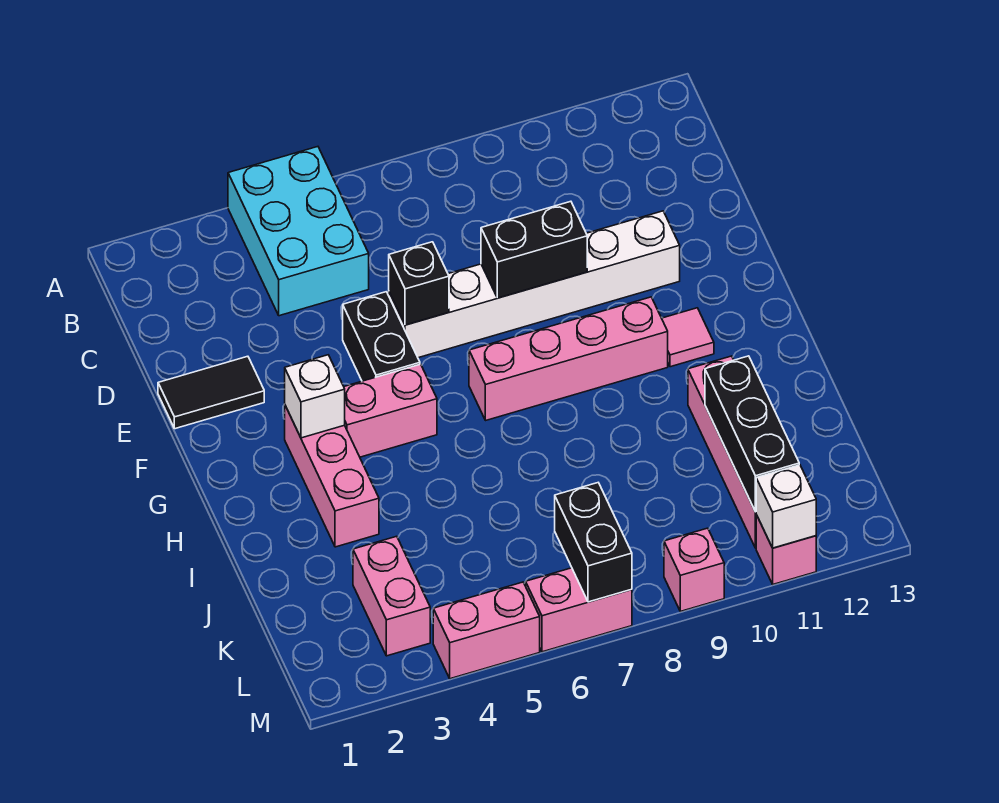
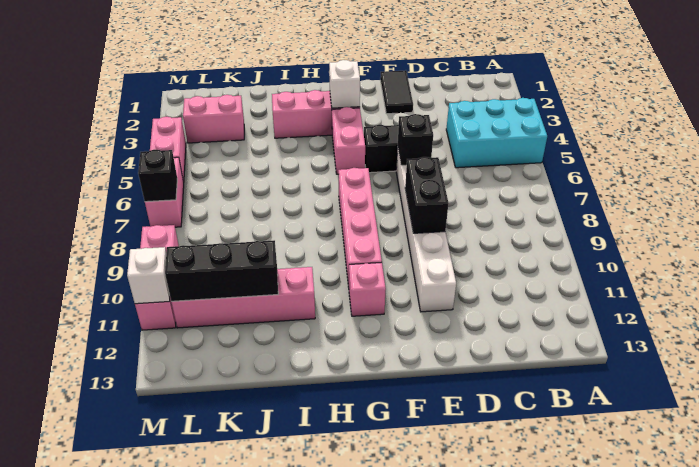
pink tile G11 level 1 -> pink brick G11 level 1
black brick L7:M7 level 2 -> black brick M7 level 2

